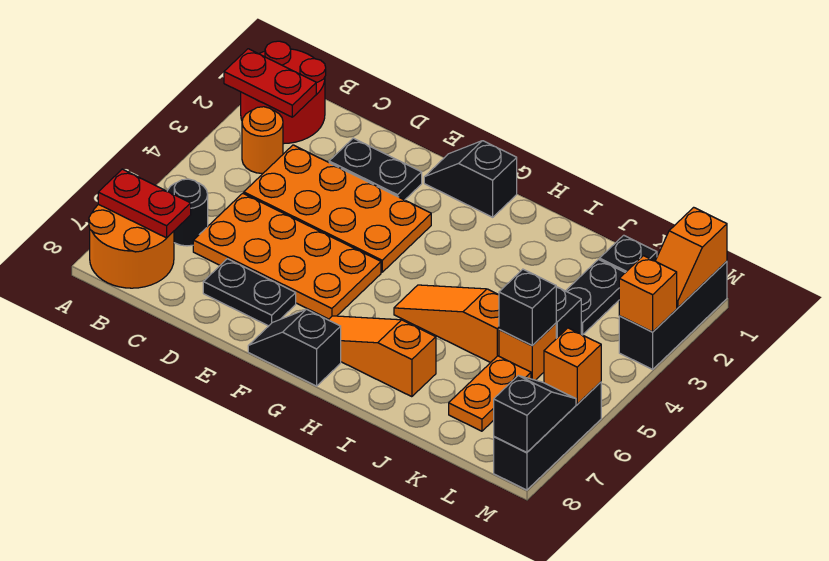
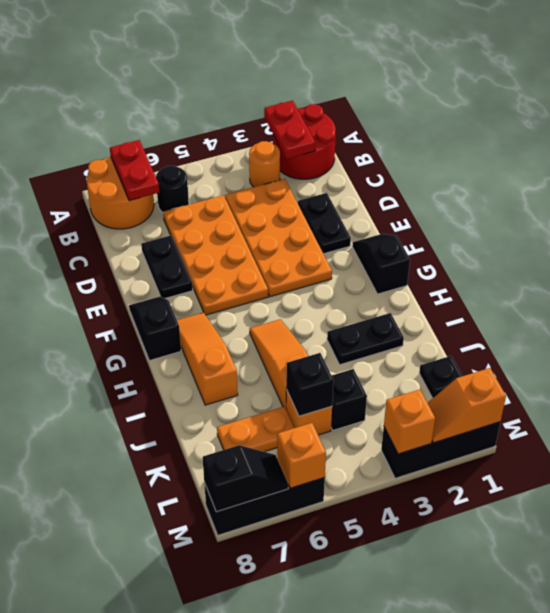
black plate K2:K3 level 1 -> black plate I2:I3 level 1

